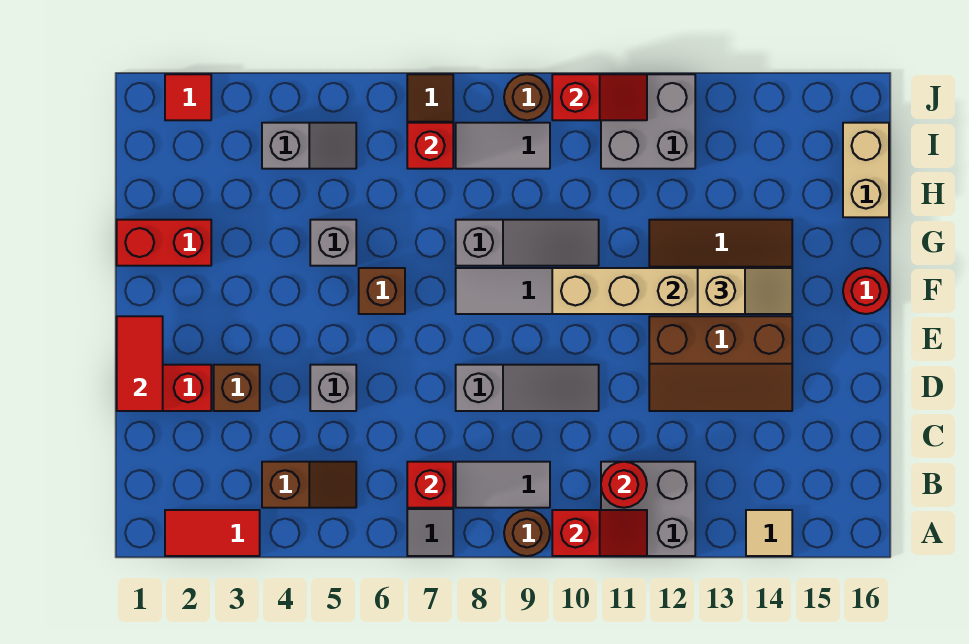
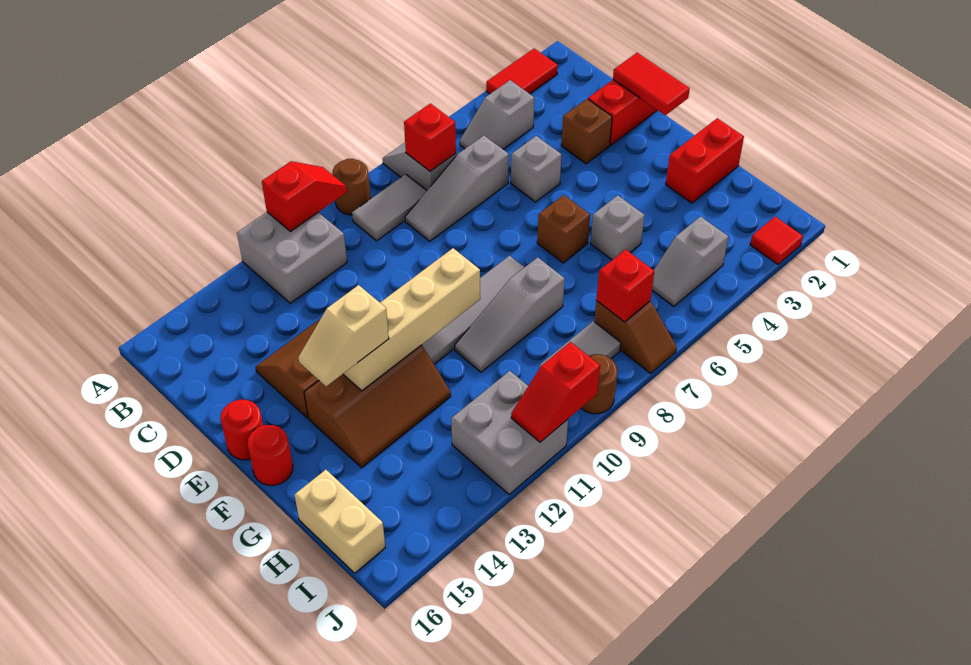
red slope A10:A11 level 2 top 10 -> red slope A10:A11 level 2 top 11
tan tile A14 level 1 -> none
brown slope B4:B5 level 1 top 4 -> grey slope B4:B5 level 1 top 4
red round brick B11 level 2 -> red round brick E16 level 1
grey slope D8:D10 level 1 top 8 -> grey slope C6:C8 level 1 top 6

